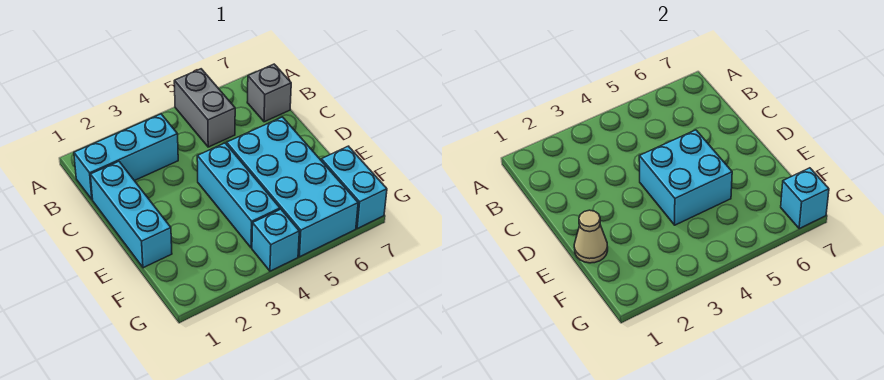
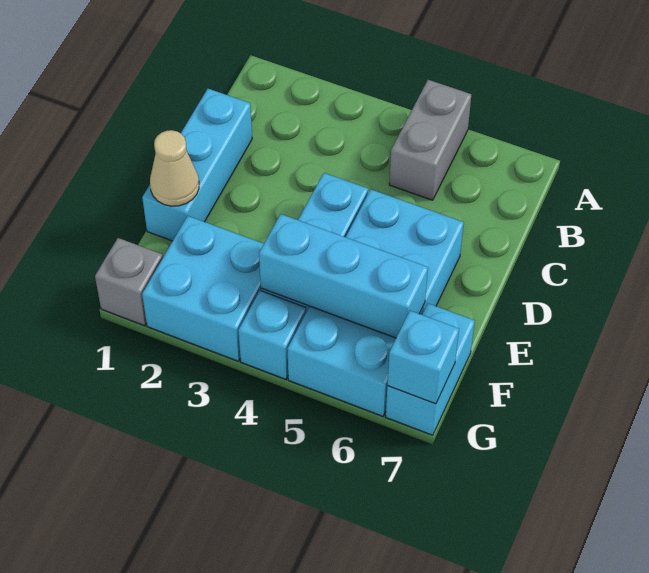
cyan brick B1:B3 level 1 -> cyan brick F4:F6 level 2
grey brick B7 level 1 -> grey brick G1 level 1
cyan brick D4:E5 level 2 -> cyan brick F2:G3 level 1

